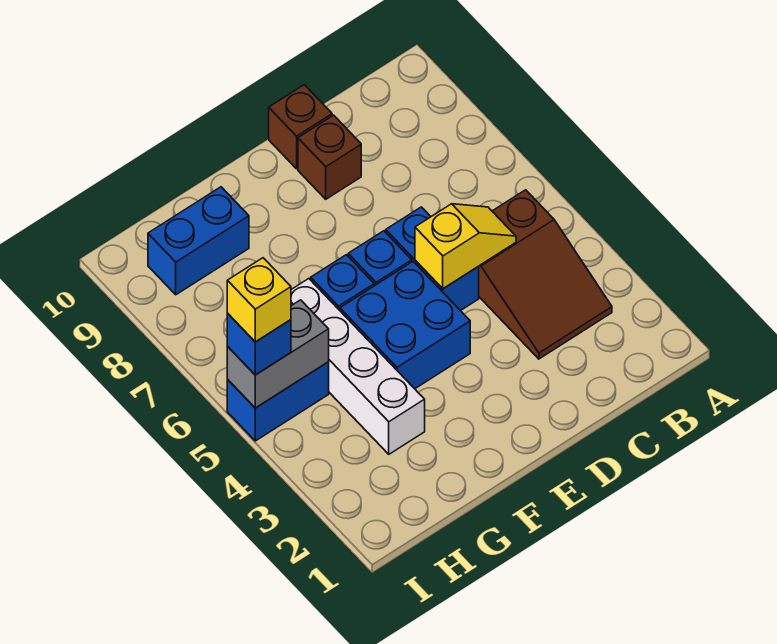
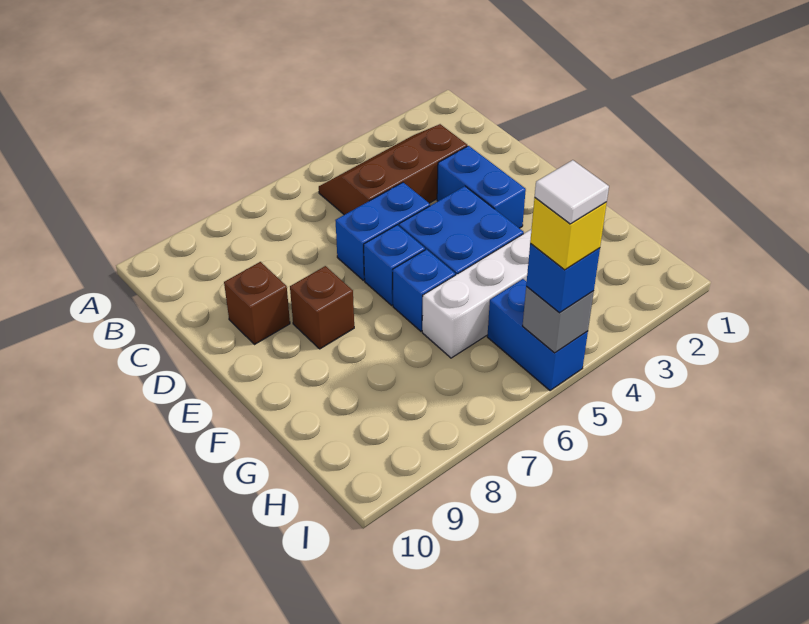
brown slope B3:C5 level 1 top 5 -> brown slope B3:C5 level 1 top C
yellow slope C5:D5 level 2 top D -> none
brown brick D10 level 1 -> brown brick E8 level 1
blue brick G9:H9 level 1 -> blue brick D3:E3 level 1
grey brick H5:I5 level 2 -> grey brick I5 level 2
none -> white tile I5 level 5

